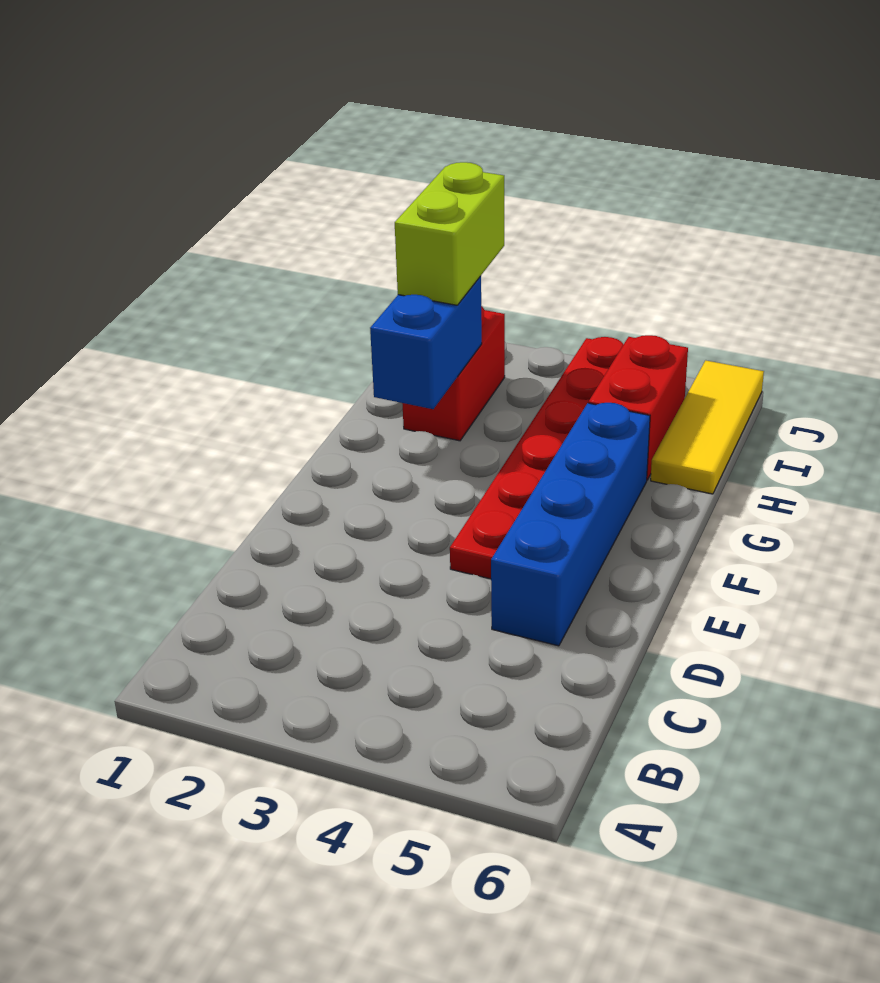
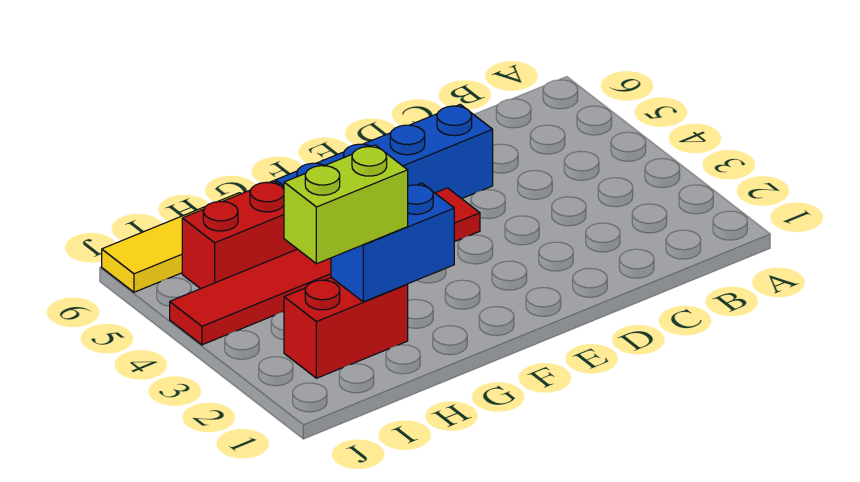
red plate E4:J4 level 1 -> red tile E4:J4 level 1

